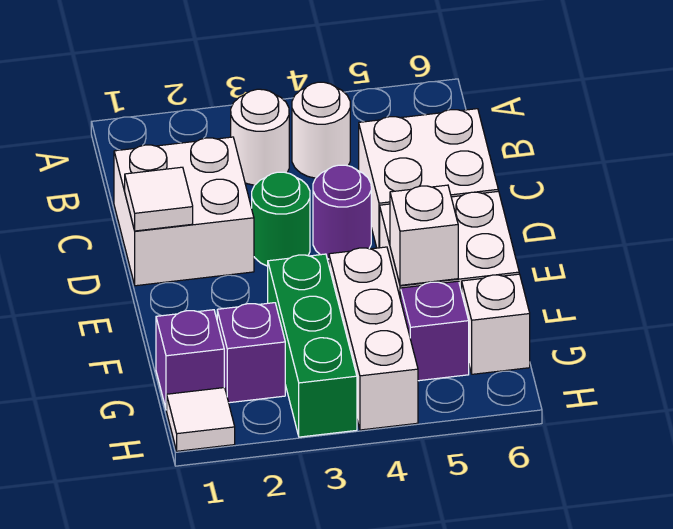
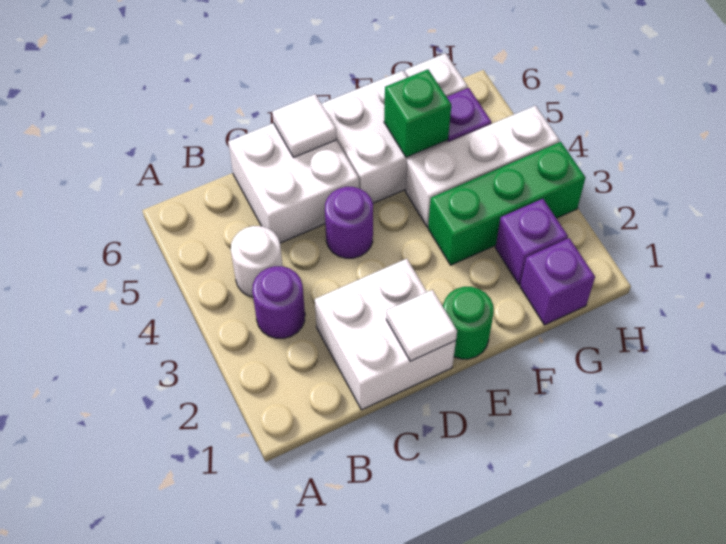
white round brick B3 level 1 -> purple round brick B3 level 1
green round brick D3 level 1 -> green round brick E1 level 1
white brick F5 level 2 -> green brick F5 level 2
white tile H1 level 1 -> white tile D6 level 2

